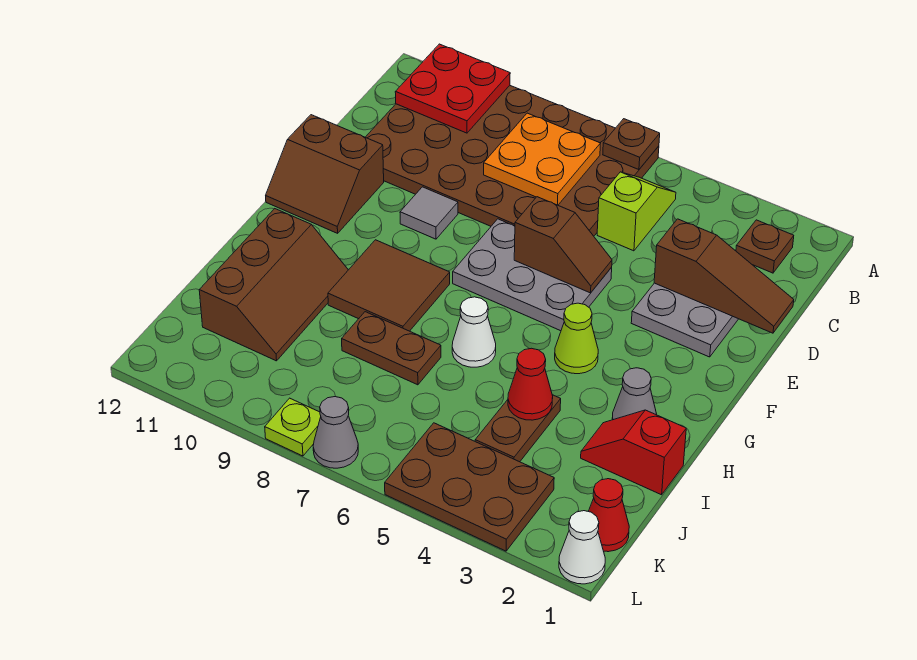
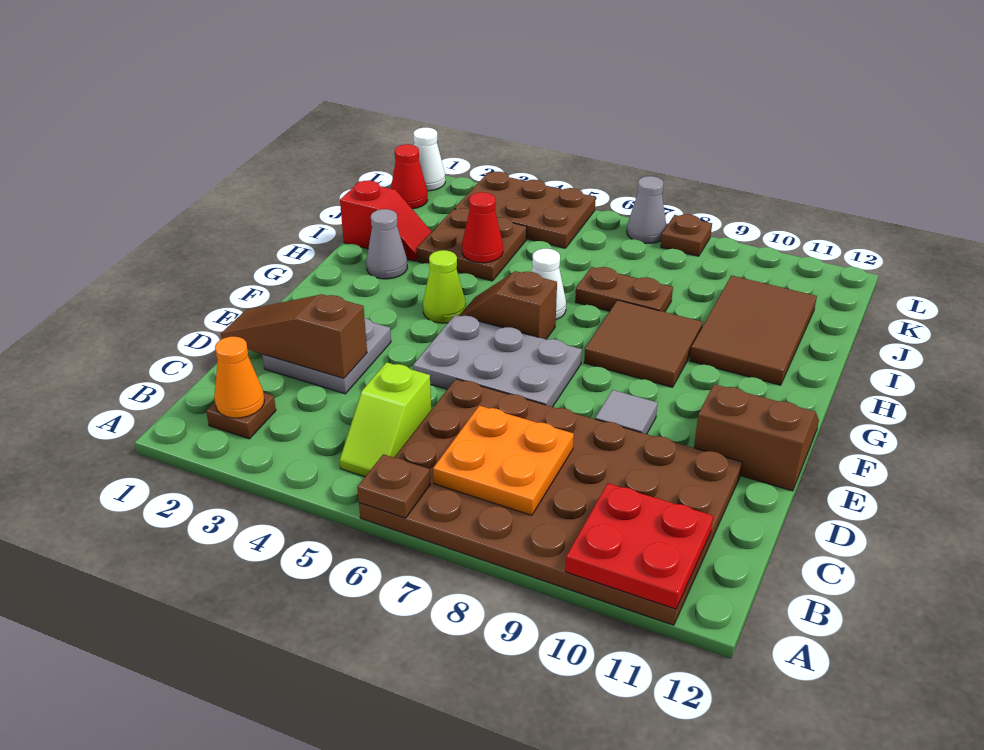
none -> orange cone B2 level 2
brown slope E5:E6 level 2 top 6 -> brown slope G5:G6 level 1 top 6
brown slope H10:J11 level 1 top 11 -> brown tile H10:J11 level 1
brown plate I4:J4 level 1 -> brown plate I3:J4 level 1
lime plate L8 level 1 -> brown plate L8 level 1

